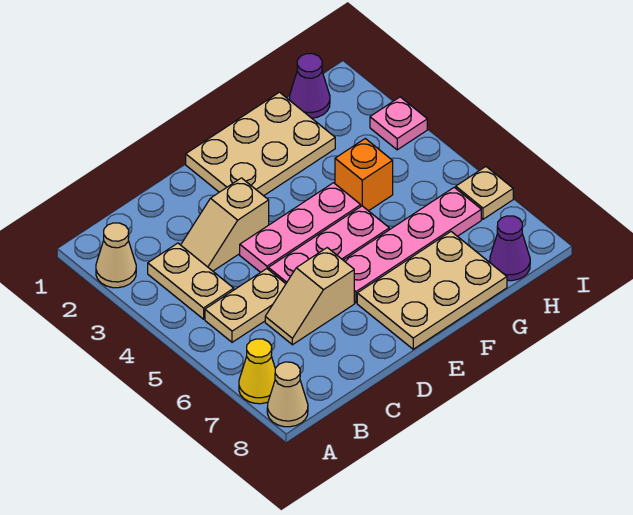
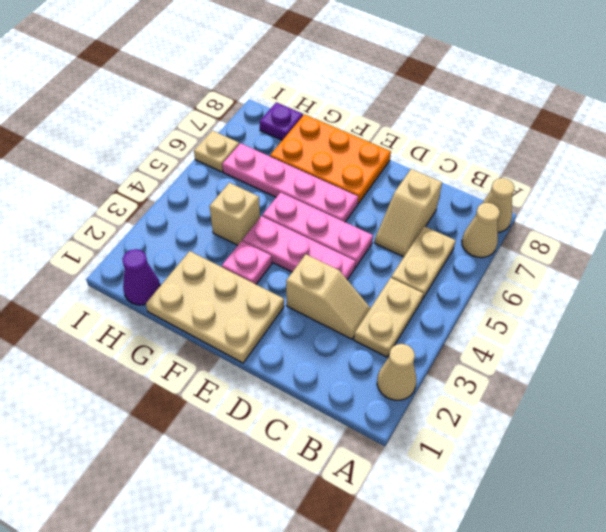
yellow cone A7 level 1 -> tan cone A7 level 1
tan plate B5:C5 level 1 -> tan plate B5:B6 level 1
tan slope C6:D6 level 1 top D -> tan slope C6:C7 level 1 top 7
tan plate E7:G8 level 1 -> orange plate E7:G8 level 1
orange brick G4 level 1 -> tan brick G4 level 1
purple cone H8 level 1 -> purple plate H8 level 1
pink plate I3 level 1 -> pink plate F3 level 1

